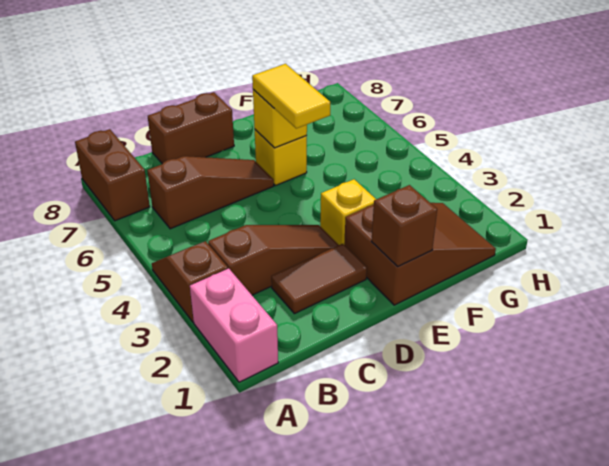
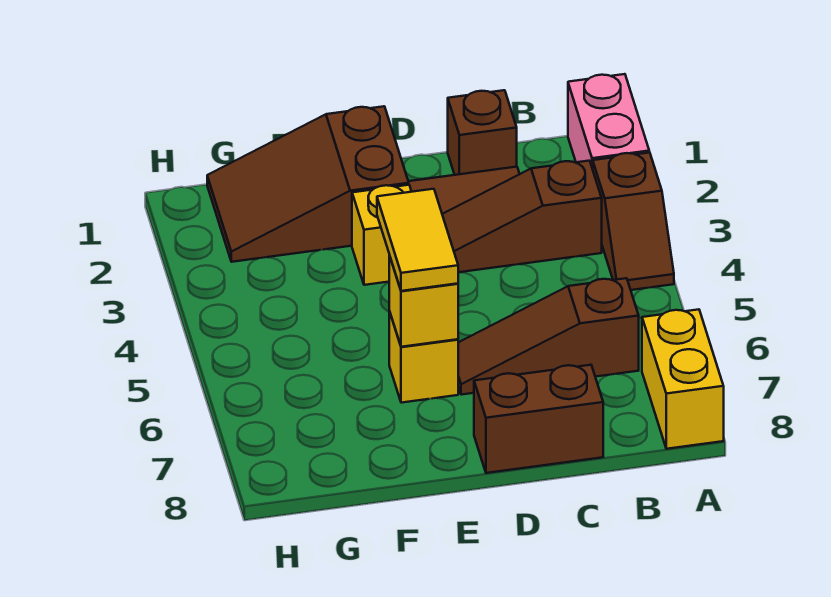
brown brick A7:A8 level 1 -> yellow brick A7:A8 level 1
brown brick E1 level 2 -> brown brick C1 level 1

